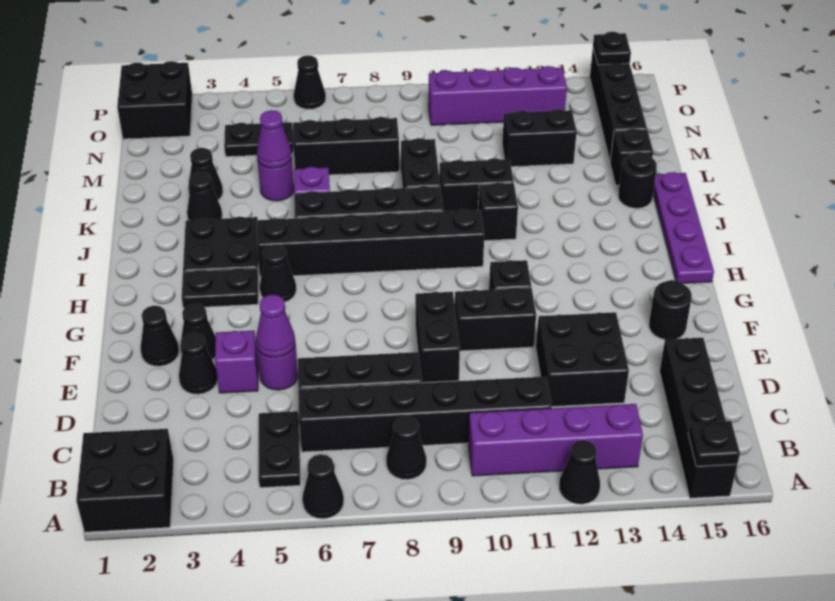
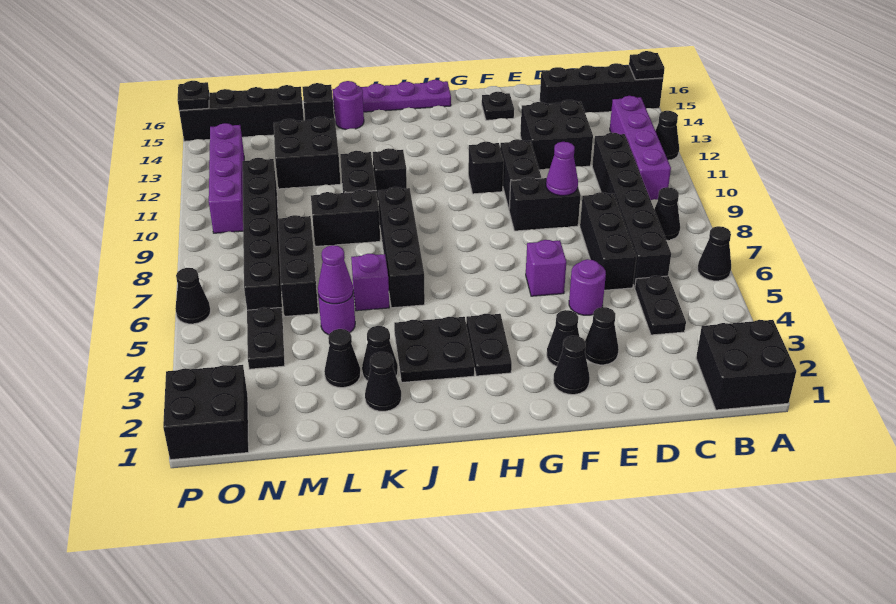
black plate B5:C5 level 1 -> black plate C4:C5 level 1
purple brick E4 level 1 -> purple brick F6 level 1
purple cone E5 level 2 -> purple cone E9 level 2
black round brick F15 level 1 -> black plate F15 level 1
black cone H5 level 1 -> black cone K2 level 1
black brick I5:I10 level 1 -> black brick N6:N11 level 1
black round brick K15 level 1 -> purple round brick K15 level 1
black brick M12:M13 level 1 -> black brick L12:M13 level 1

